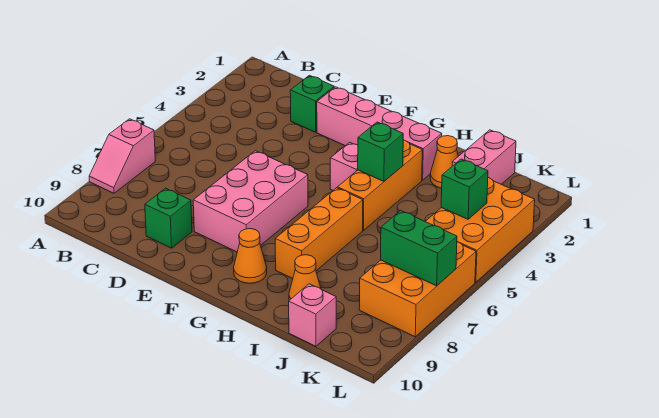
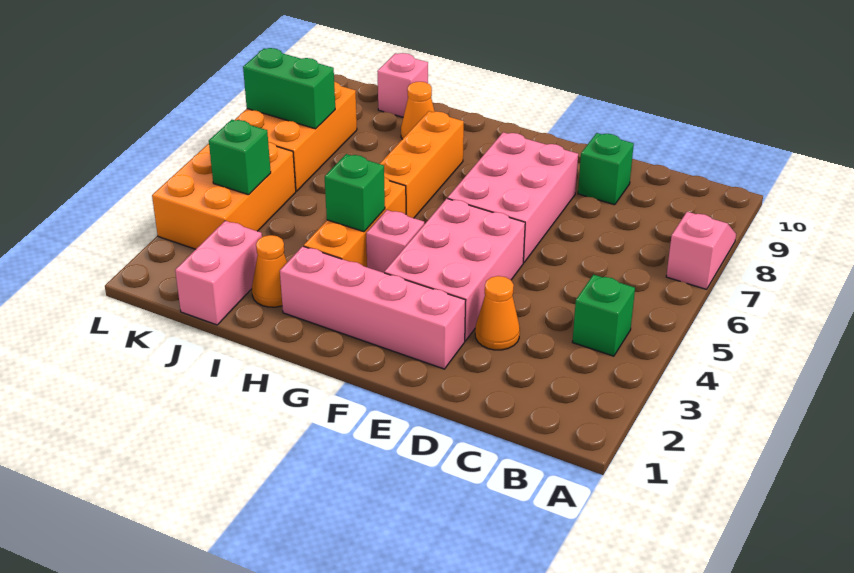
green brick D2 level 1 -> green brick B4 level 1
none -> pink brick E3:F5 level 1
orange cone G9 level 1 -> orange cone D3 level 1

